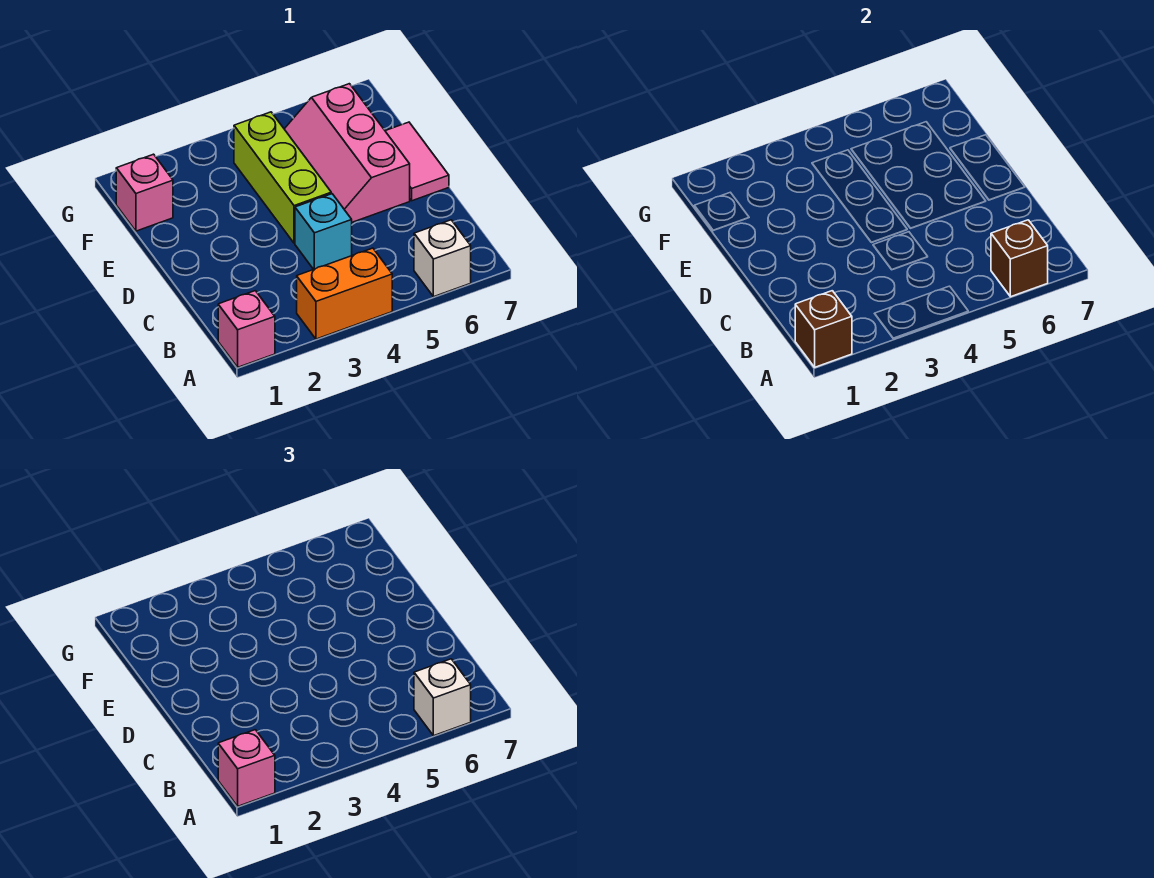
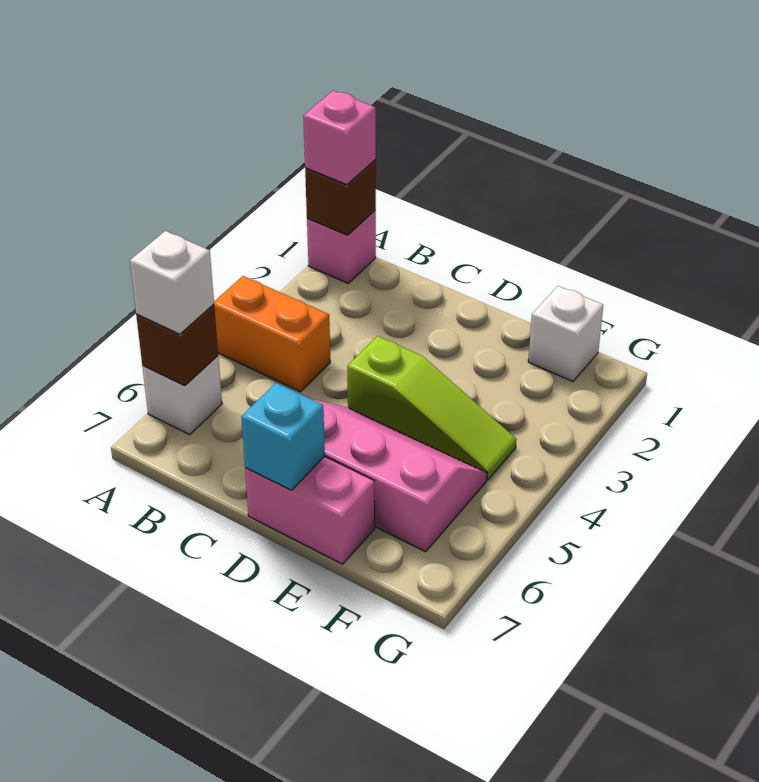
orange brick A3:A4 level 1 -> orange brick A4:B4 level 1
cyan brick C4 level 1 -> cyan brick D7 level 2
lime brick D4:F4 level 1 -> lime slope D4:F4 level 1 top D
pink tile D7:E7 level 1 -> pink brick D7:E7 level 1
pink brick F1 level 1 -> white brick F1 level 1

